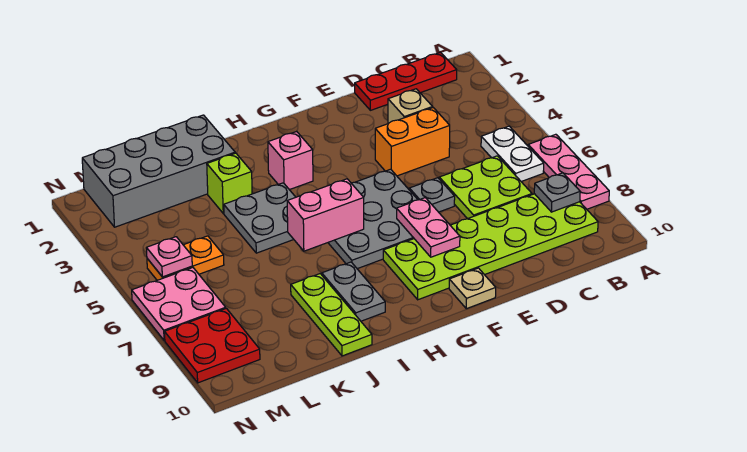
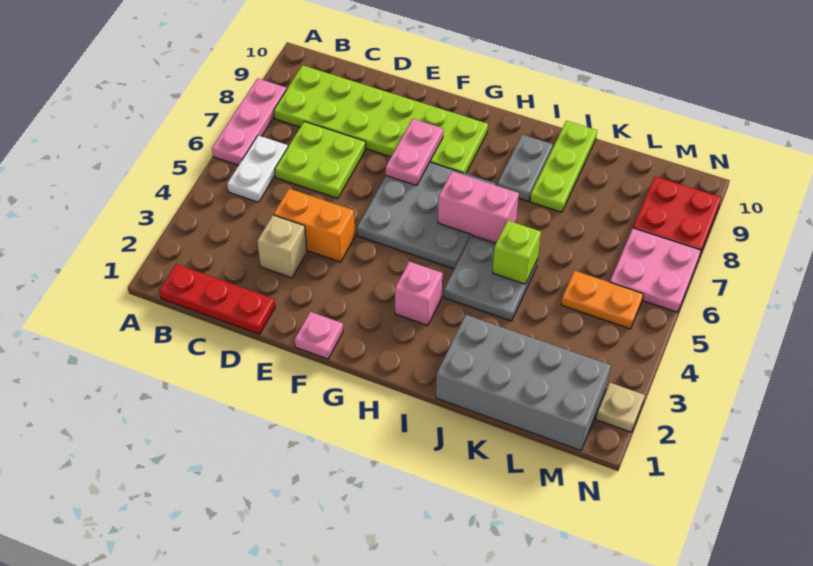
grey plate B8 level 2 -> none
grey plate E6 level 1 -> none
tan plate F10 level 1 -> tan plate N2 level 1
lime brick J3 level 1 -> lime brick J5 level 2
pink plate M5 level 2 -> pink plate F1 level 1

